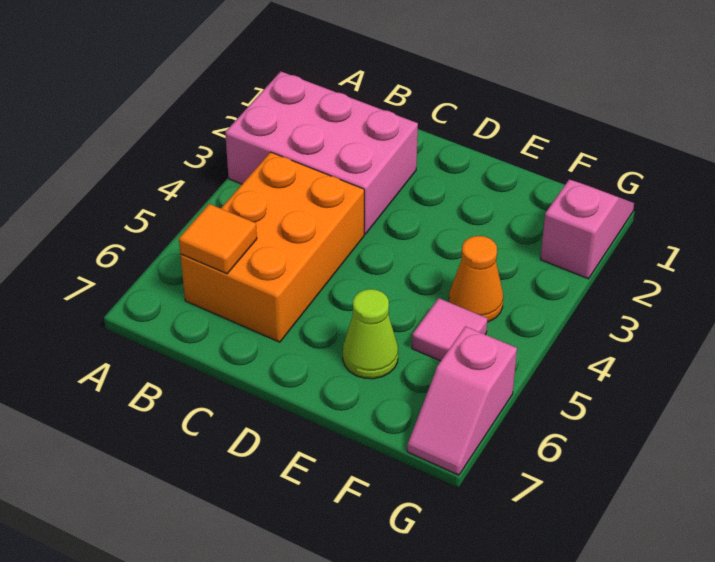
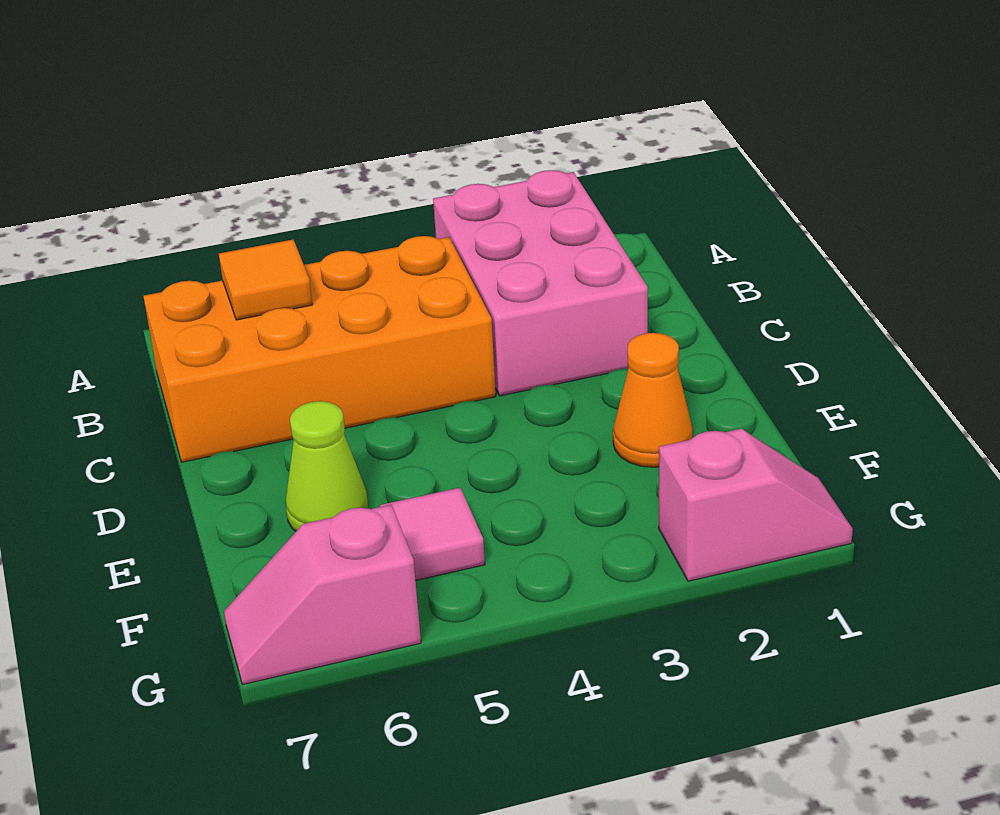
orange brick B4:C6 level 1 -> orange brick B4:C7 level 1
orange cone F4 level 1 -> orange cone E2 level 1

